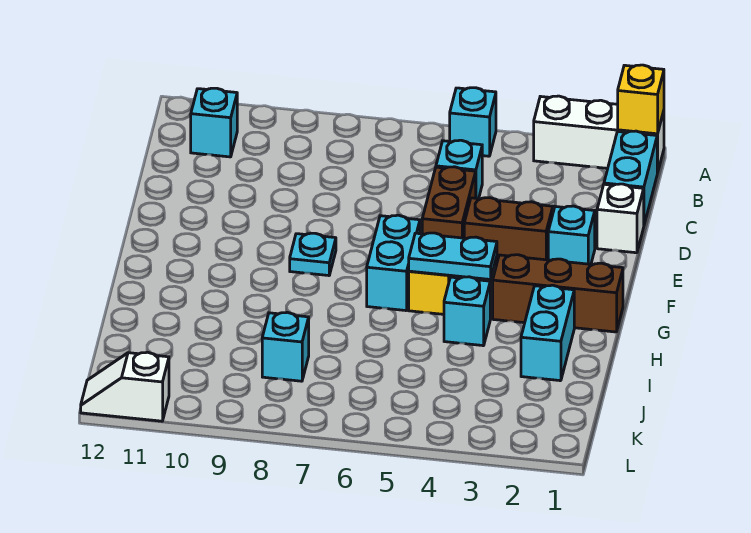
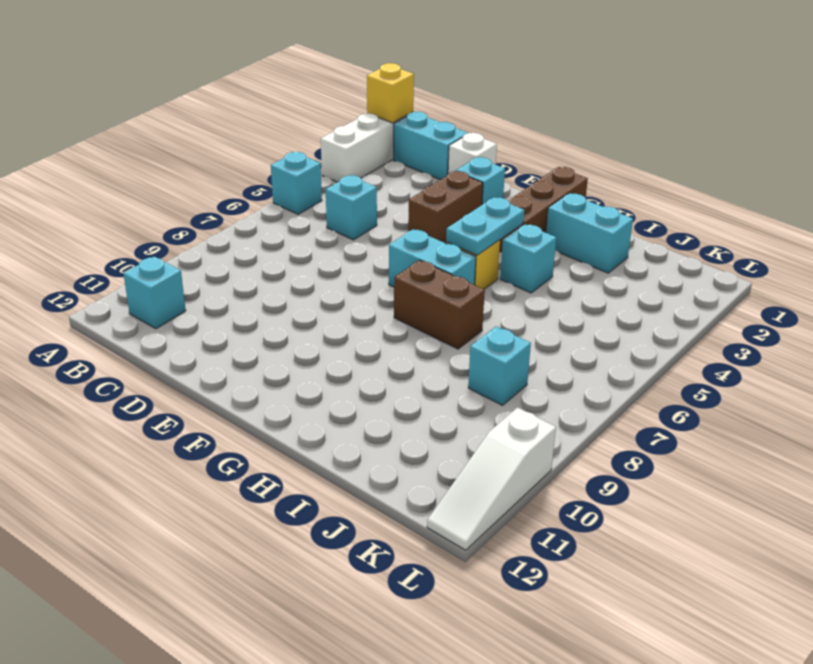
brown brick D5:E5 level 1 -> brown brick G7:H7 level 1
cyan plate F8 level 1 -> none
white slope L11:L12 level 1 top 11 -> white slope L10:L12 level 1 top 10

